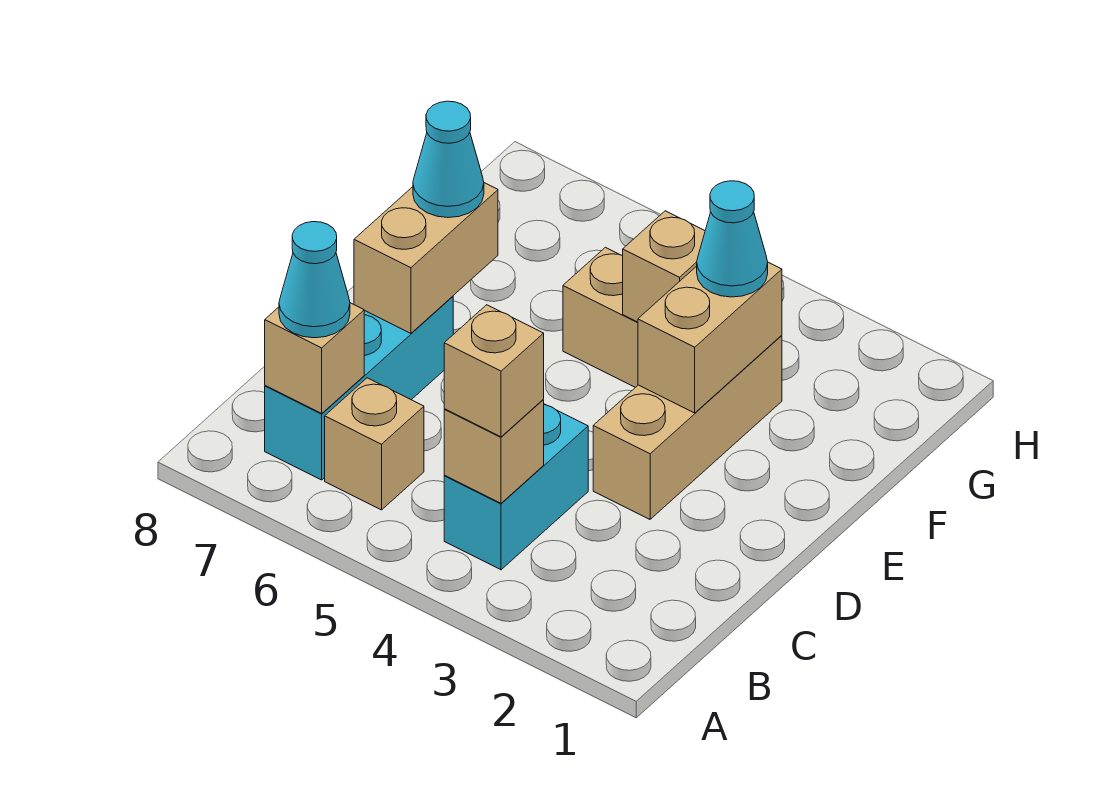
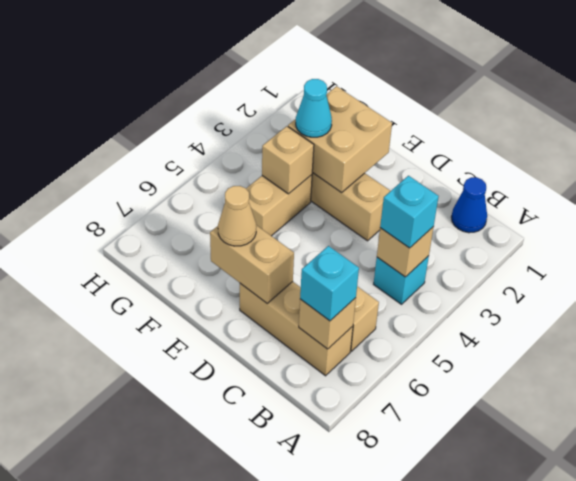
none -> blue cone B1 level 1
cyan brick B4:C4 level 1 -> cyan brick B4 level 1
tan brick B4 level 3 -> cyan brick B4 level 3
cyan brick B7:D7 level 1 -> tan brick B7:D7 level 1
cyan cone B7 level 3 -> cyan brick B7 level 3
tan brick E3:F3 level 2 -> tan brick E2:F3 level 2
cyan cone E7 level 3 -> tan cone E7 level 3

